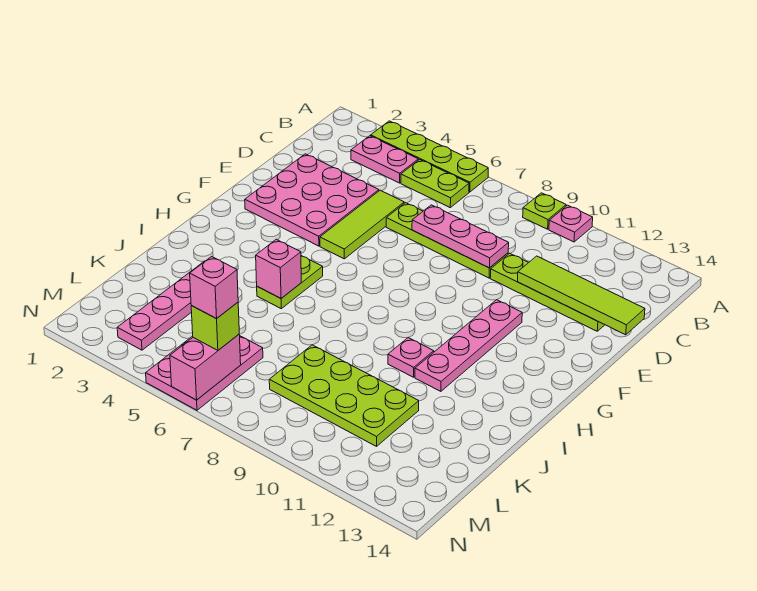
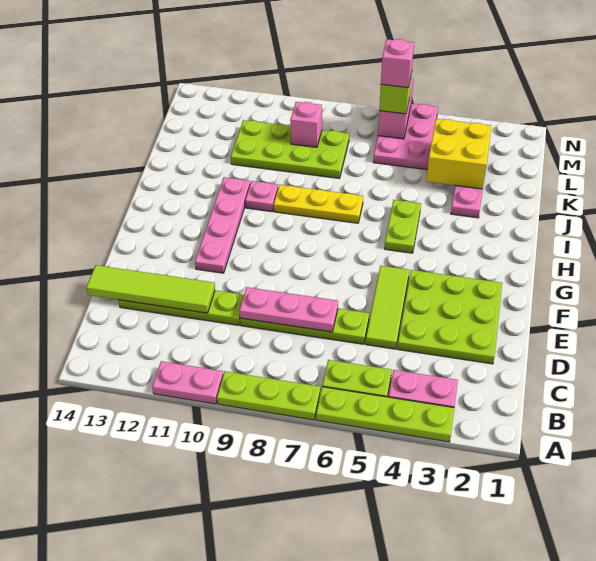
lime plate A9 level 1 -> lime plate A7:A9 level 1
pink plate A10 level 1 -> pink plate A10:A11 level 1
pink plate D2:F4 level 1 -> lime plate D2:F4 level 1
pink brick I5 level 2 -> pink brick L9 level 2
none -> yellow plate I7:I9 level 1
none -> yellow brick K3:L4 level 2

